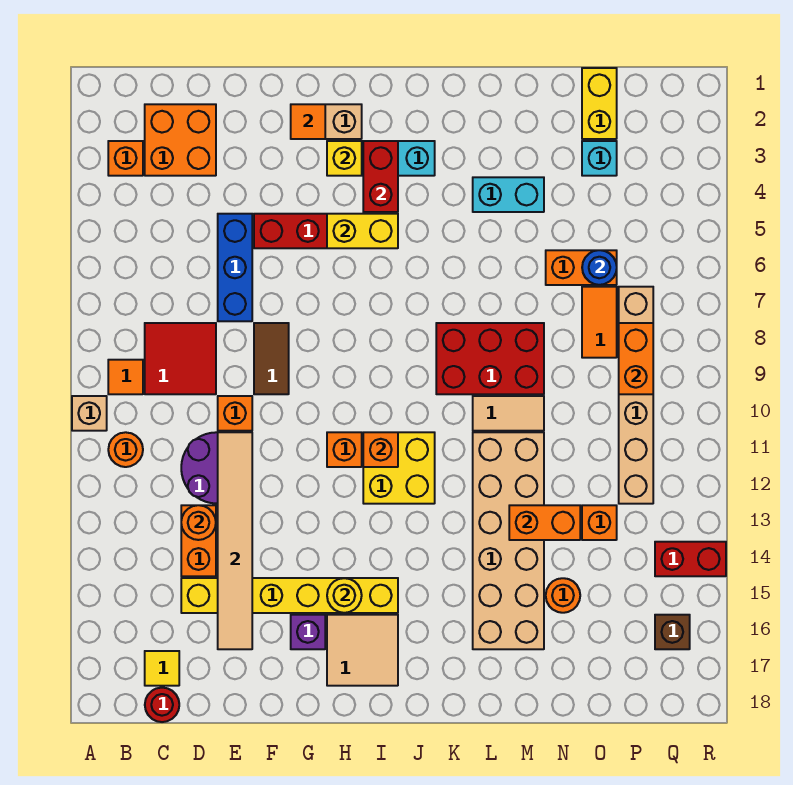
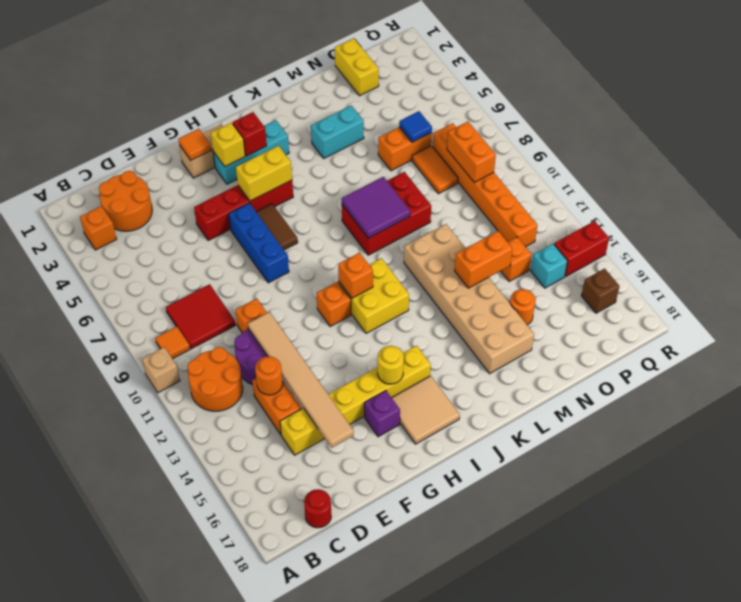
orange round brick B11 level 1 -> orange round brick B11:C12 level 1
orange brick C2:D3 level 1 -> orange round brick C2:D3 level 1
yellow tile C17 level 1 -> none
blue brick E5:E7 level 1 -> blue brick G6:G8 level 1
brown tile F8:F9 level 1 -> brown tile H6:H7 level 1
red brick I3:I4 level 2 -> red brick I3 level 2
none -> purple tile K8:L9 level 2
tan tile L10:M10 level 1 -> none
cyan brick O3 level 1 -> cyan brick P14 level 1
blue round brick O6 level 2 -> blue tile O6 level 2
tan brick P7:P12 level 1 -> orange brick P7:P12 level 1

